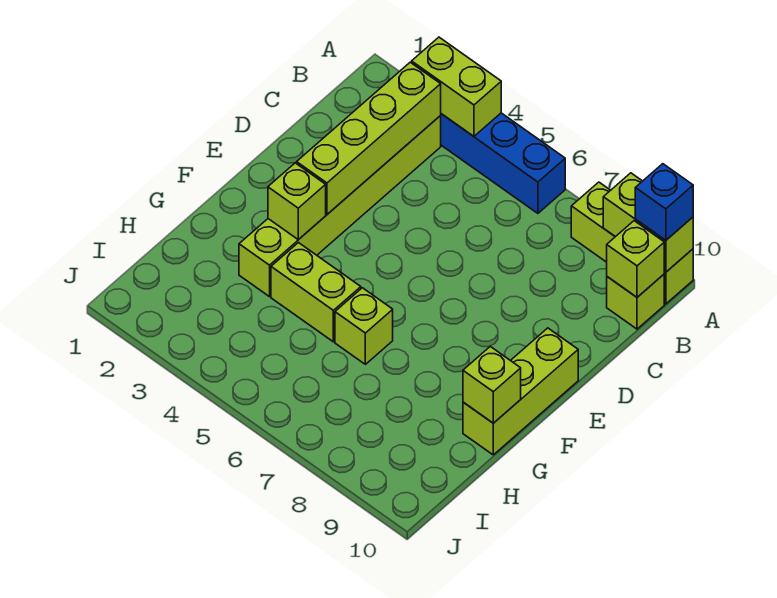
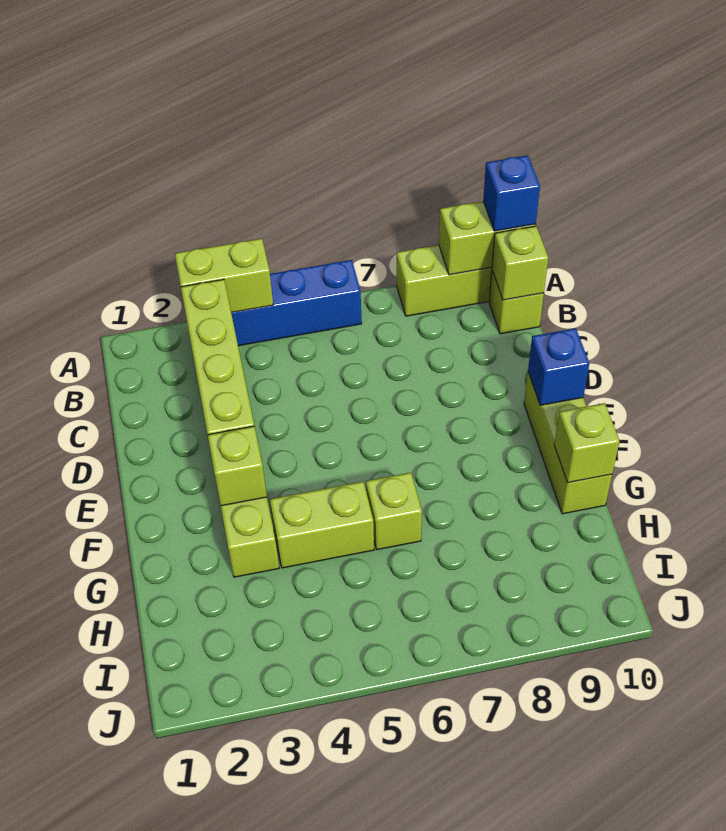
none -> blue brick E10 level 2

